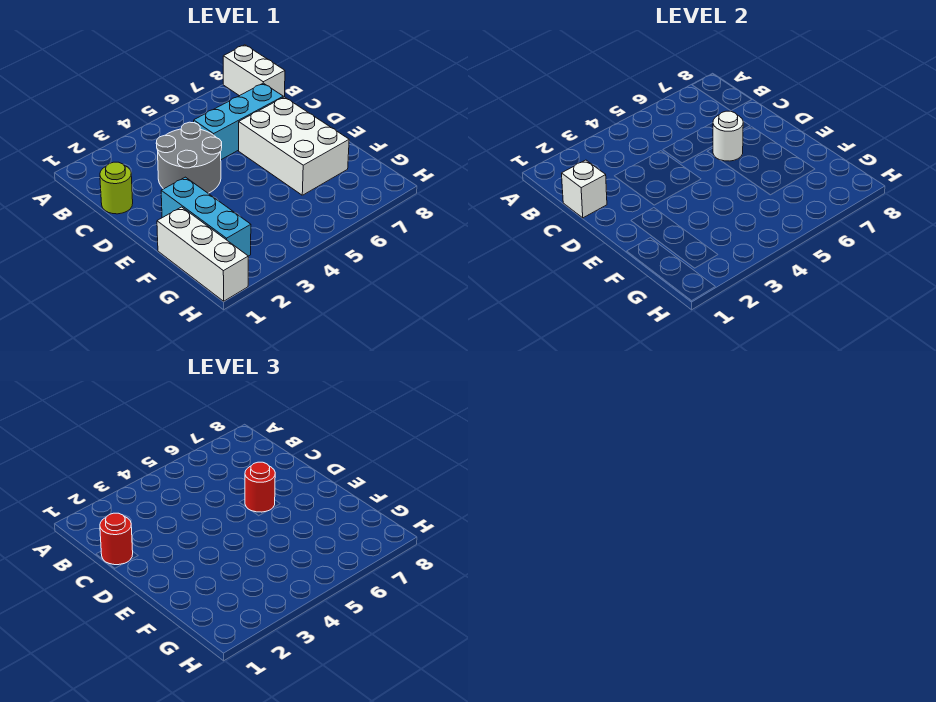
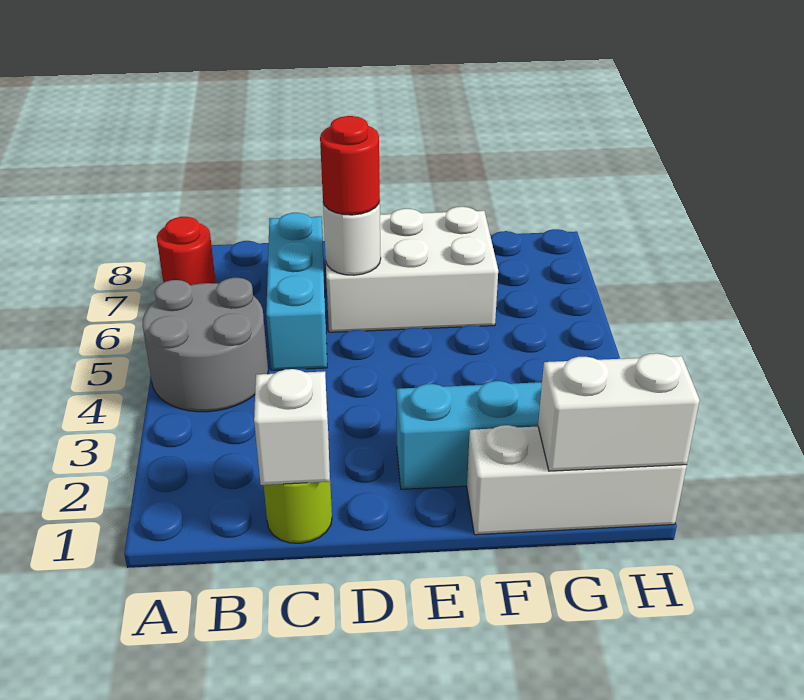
white brick A8:B8 level 1 -> white brick G1:H1 level 2
red round brick C1 level 3 -> red round brick A7 level 1
grey round brick C3:D4 level 1 -> grey round brick A4:B5 level 1

